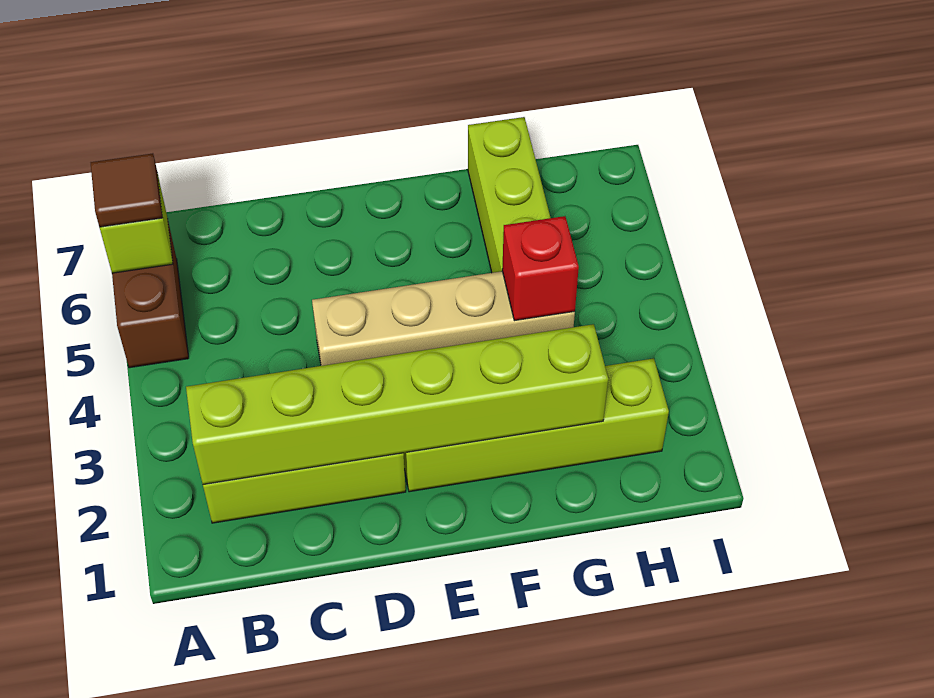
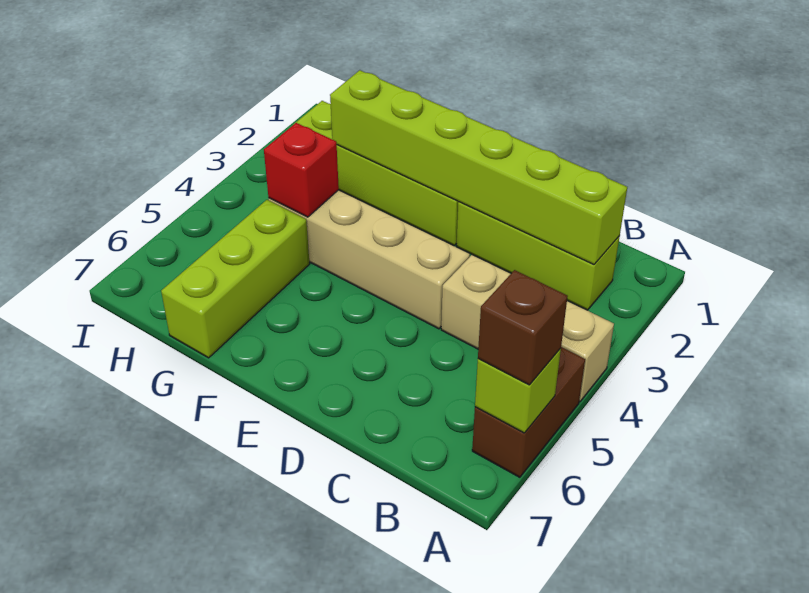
none -> tan brick A4:C4 level 1
brown tile A6 level 3 -> brown brick A6 level 3

